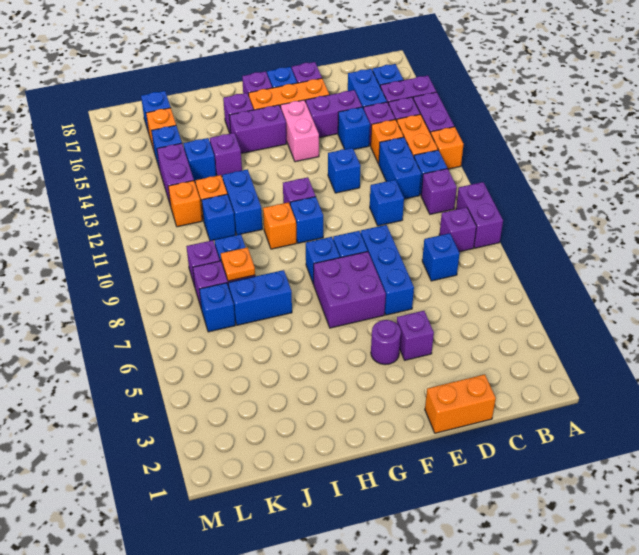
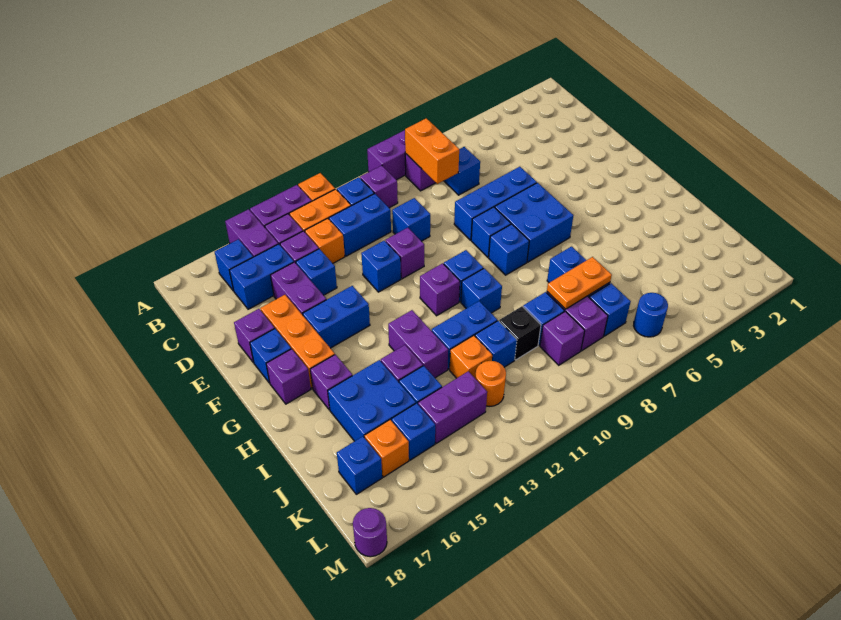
orange brick D1:E1 level 1 -> orange brick B8:C8 level 2
purple brick E4 level 1 -> purple brick E11 level 1
purple round brick F4 level 1 -> purple round brick M18 level 1
purple brick F6:G7 level 1 -> blue brick F6:G7 level 1
pink brick F14:F15 level 1 -> blue brick F14:F15 level 1
purple brick G15:H15 level 1 -> purple brick H13:I13 level 1
orange brick H10 level 1 -> blue brick H10 level 1
none -> blue brick I15:J16 level 1
orange plate J8 level 2 -> orange plate J7:J8 level 2
none -> black brick J10 level 1
orange brick K12 level 1 -> orange round brick K12 level 1
none -> blue round brick L6 level 1

